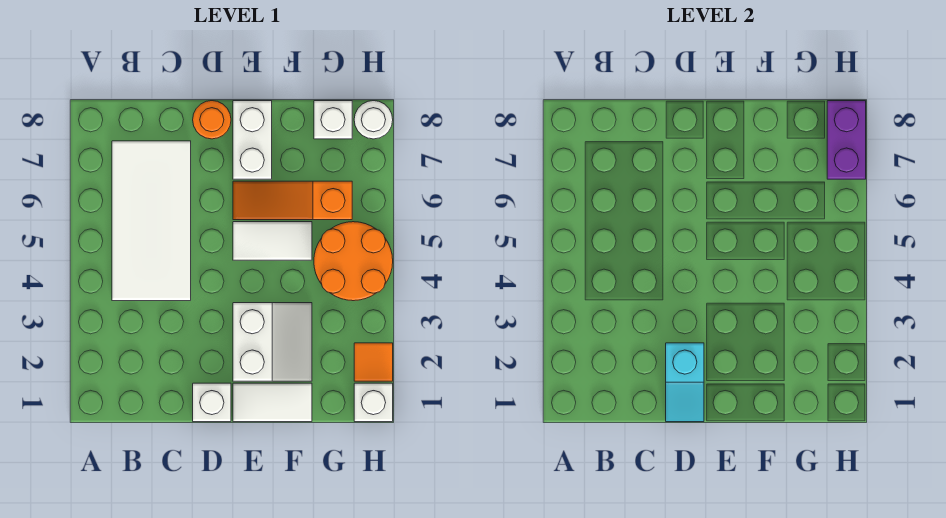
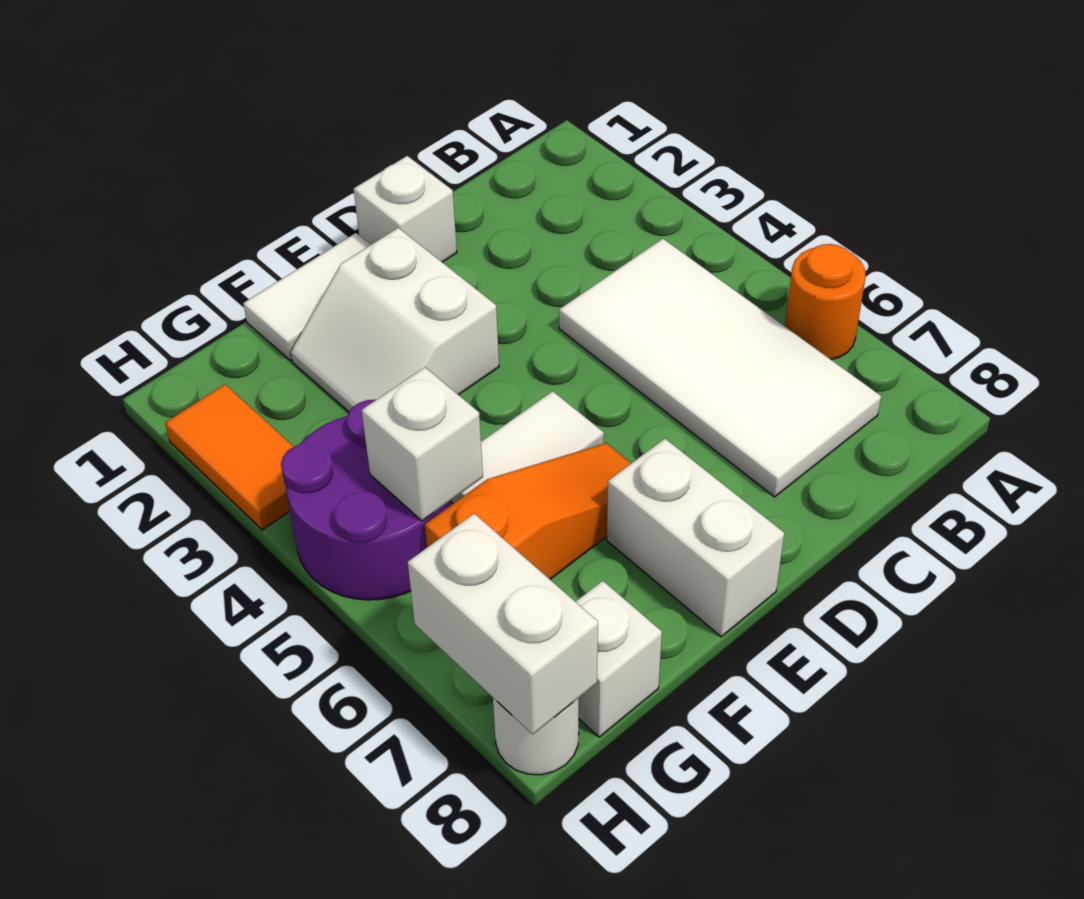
cyan slope D1:D2 level 2 top 2 -> none
orange round brick D8 level 1 -> orange round brick A6 level 1
orange round brick G4:H5 level 1 -> purple round brick G4:H5 level 1
white brick H1 level 1 -> white brick G5 level 2
orange tile H2 level 1 -> orange tile H2:H3 level 1
purple brick H7:H8 level 2 -> white brick H7:H8 level 2

